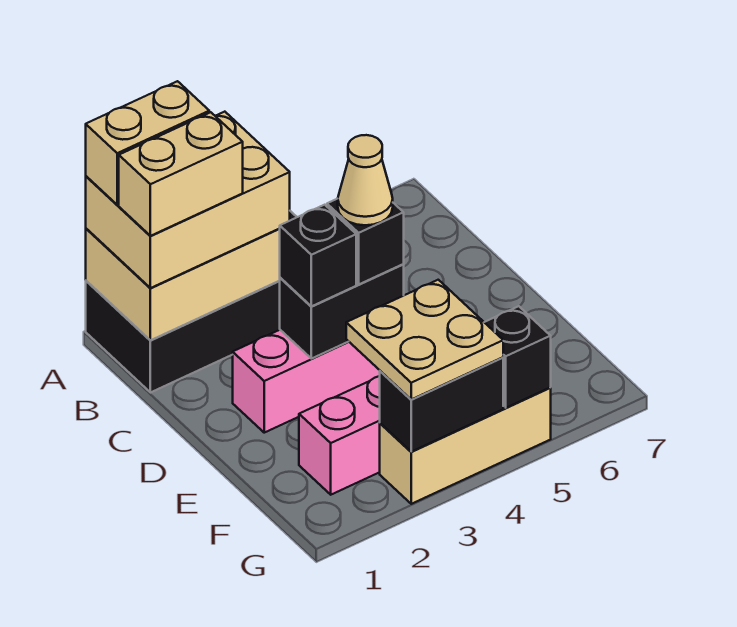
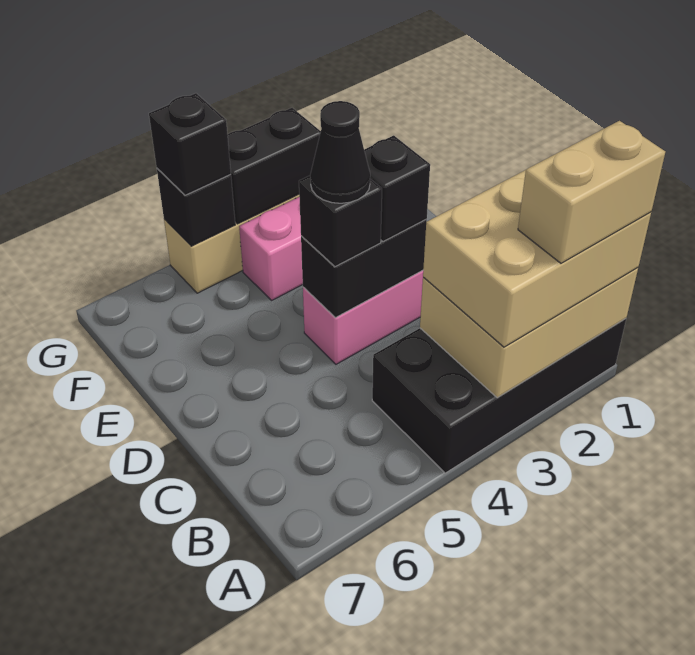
tan brick B1:B2 level 4 -> none
tan cone D4 level 4 -> black cone D4 level 4
tan plate F3:G4 level 3 -> none
none -> black brick G5 level 3

